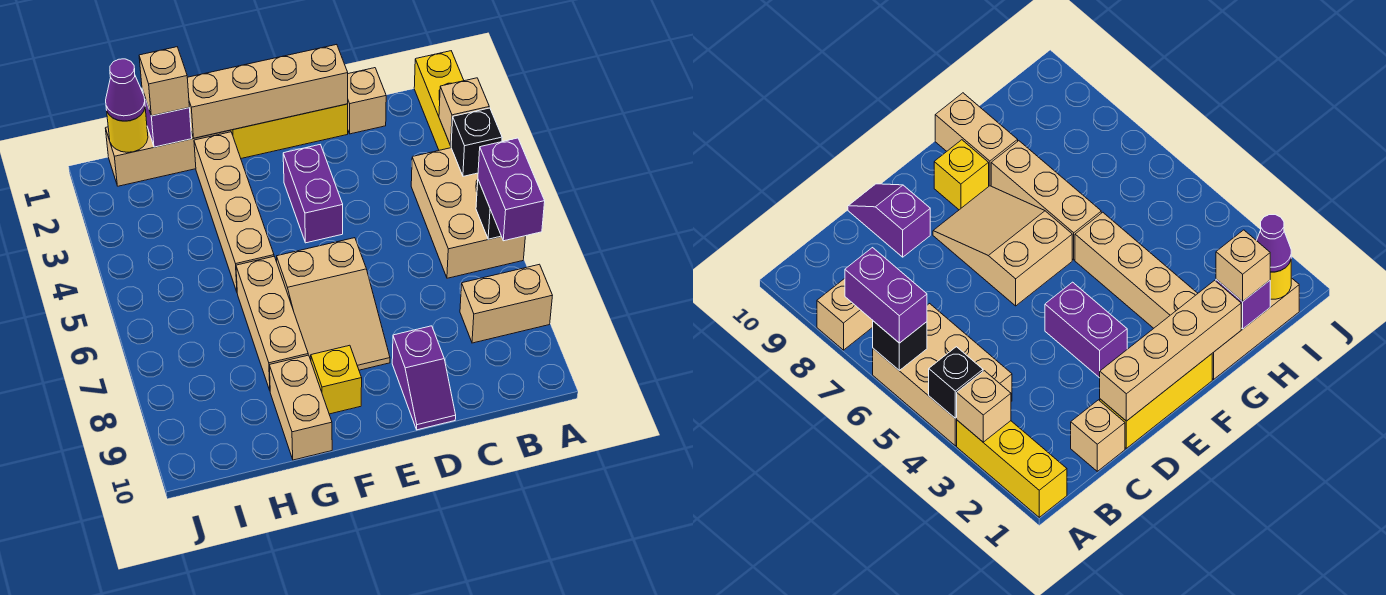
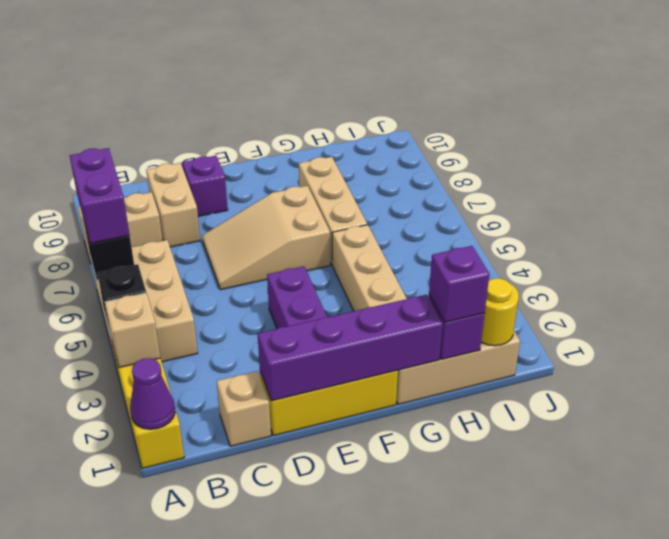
tan brick D1:G1 level 2 -> purple brick D1:G1 level 2
tan slope E6:F8 level 1 top 6 -> tan slope D6:F7 level 1 top F
yellow brick F9 level 1 -> none
tan brick G9:G10 level 1 -> tan brick C8:C9 level 1
tan brick H1 level 3 -> purple brick H1 level 3
purple cone I1 level 3 -> purple cone A1 level 2

